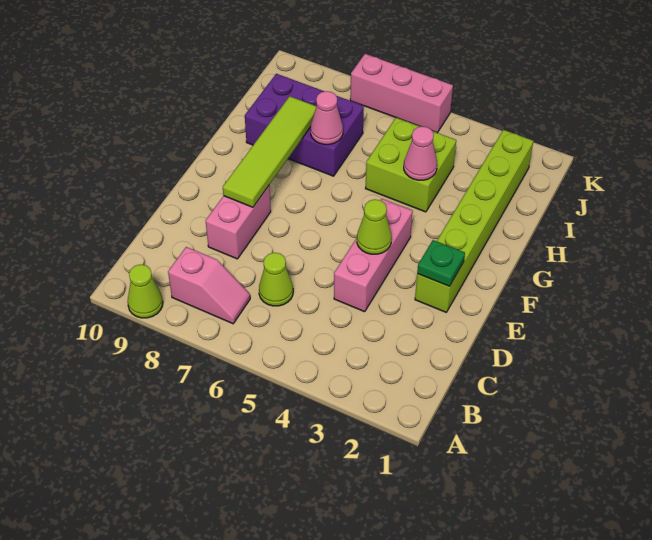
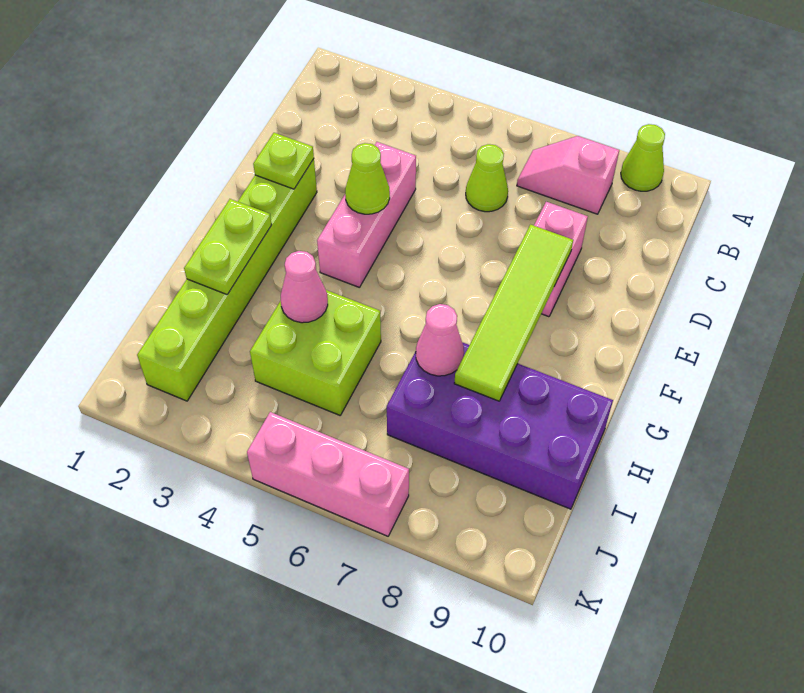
green plate E2 level 2 -> lime plate E2 level 2
none -> lime plate G2:H2 level 2
purple brick H7:I9 level 1 -> purple brick H7:I10 level 1

